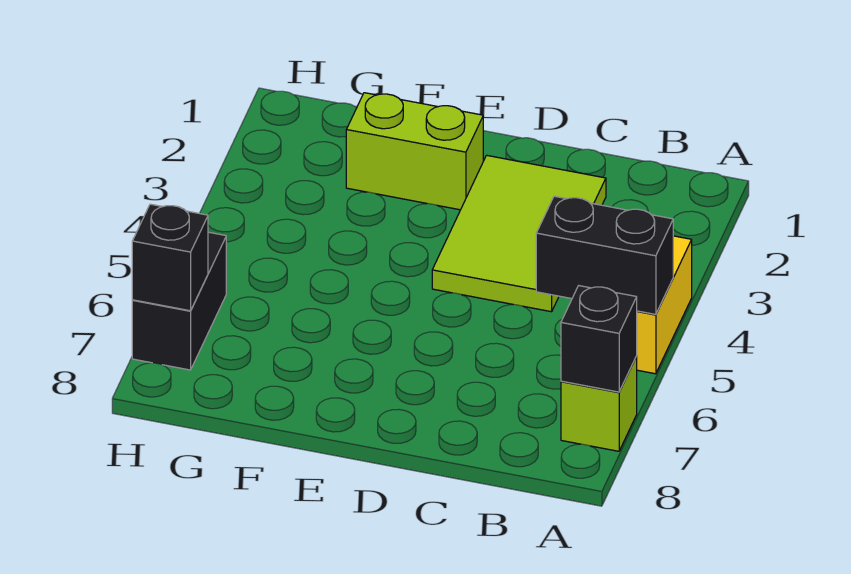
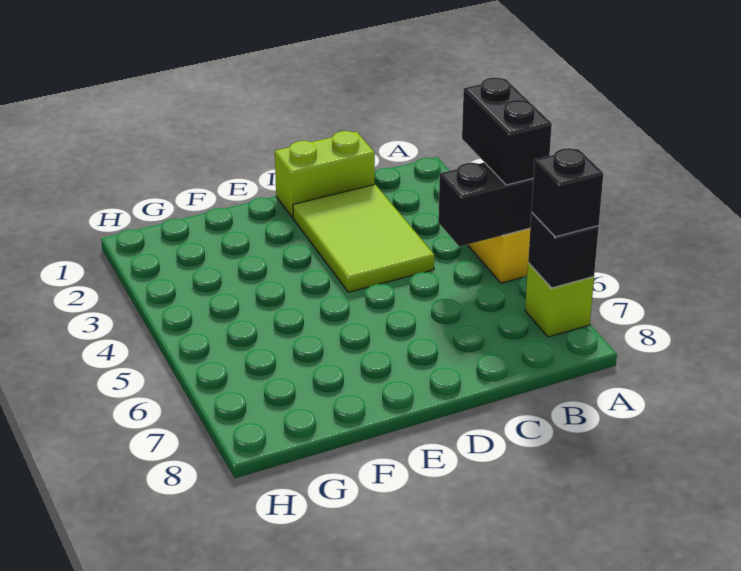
lime brick E2:F2 level 1 -> lime brick C1:D1 level 1
black brick H6:H7 level 1 -> black brick A4:A5 level 3
black brick H7 level 2 -> black brick A7 level 3

